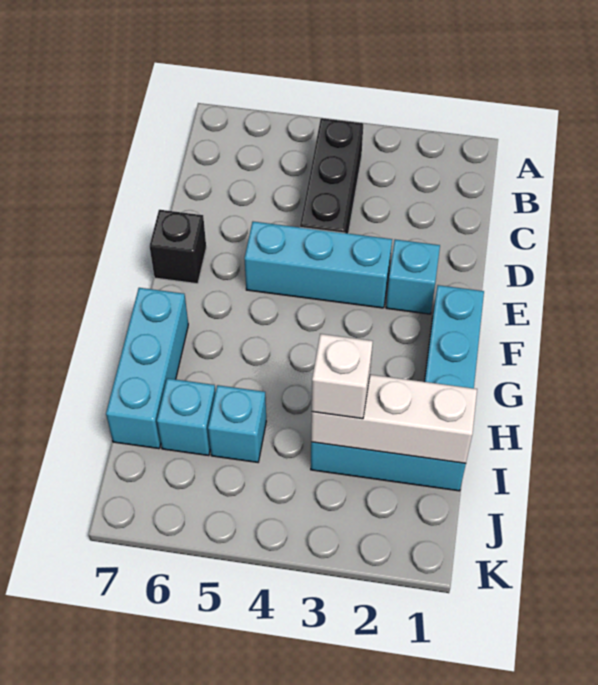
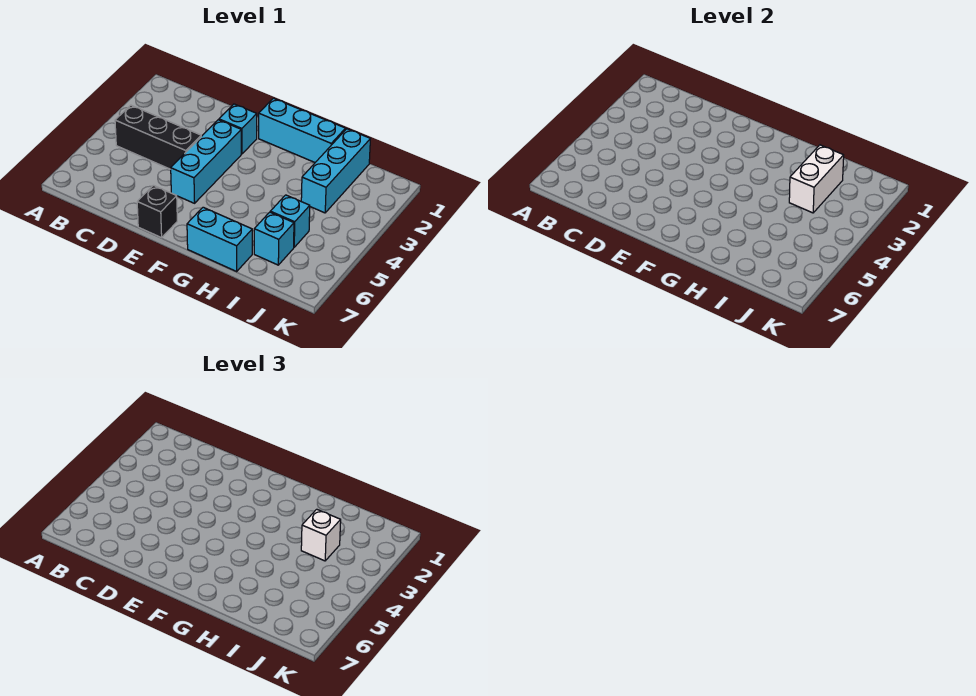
cyan brick G7:I7 level 1 -> cyan brick G7:H7 level 1
white brick I1:I3 level 2 -> white brick I2:I3 level 2

